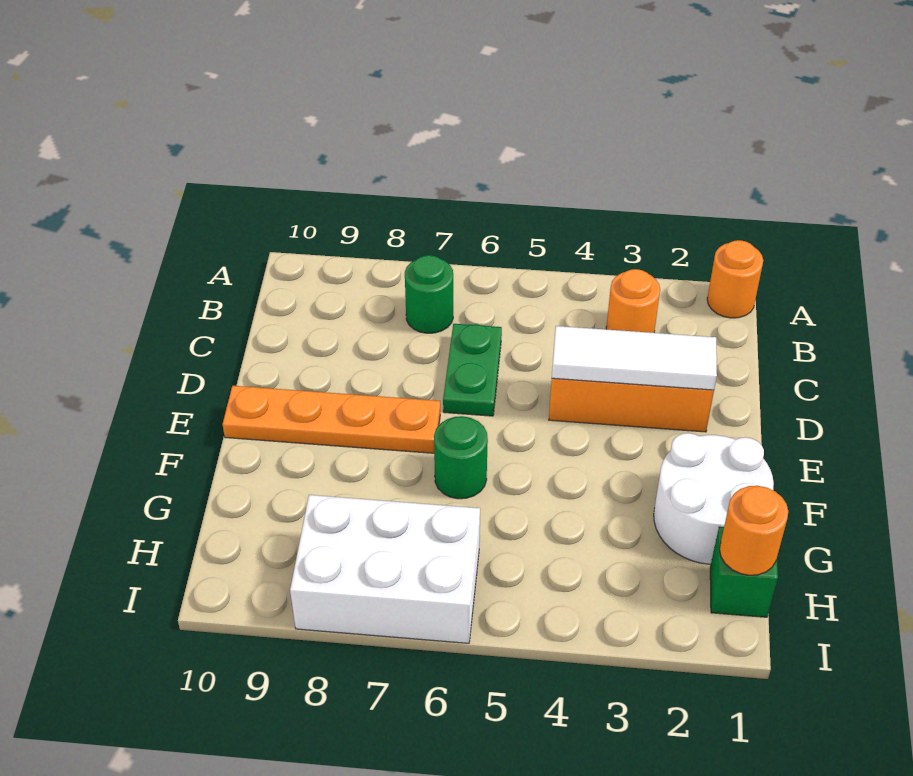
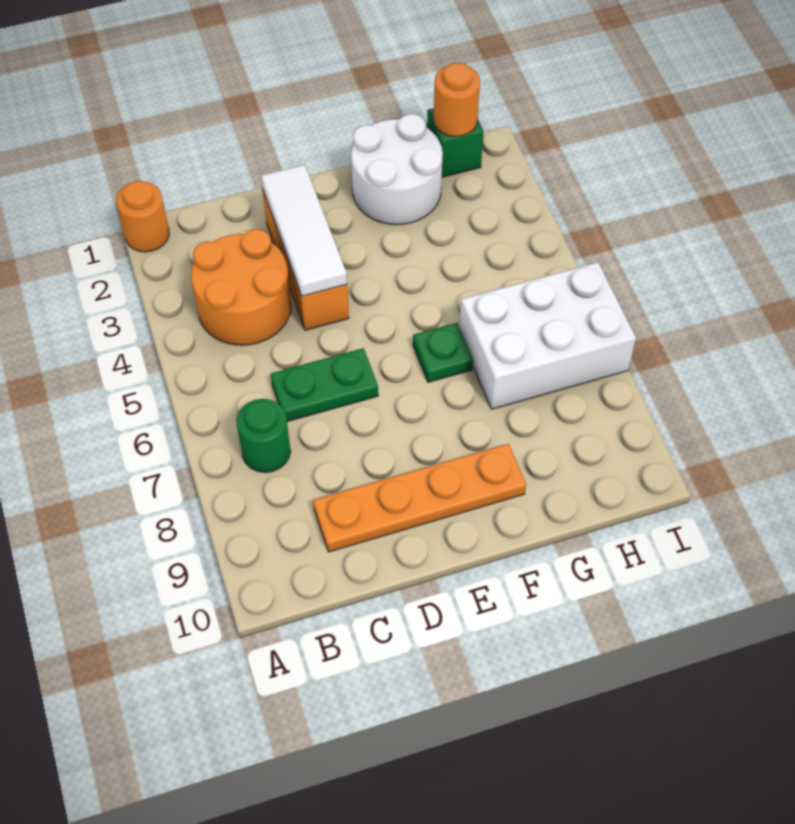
orange round brick B3 level 1 -> orange round brick B3:C4 level 1
orange plate E7:E10 level 1 -> orange plate C9:F9 level 1
green round brick F6 level 1 -> green plate F6 level 1
white brick H6:I8 level 1 -> white brick G6:I7 level 1

